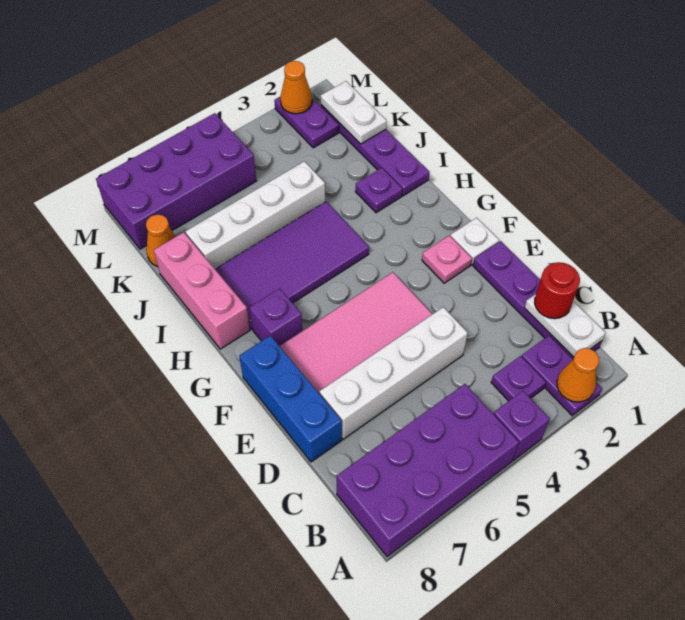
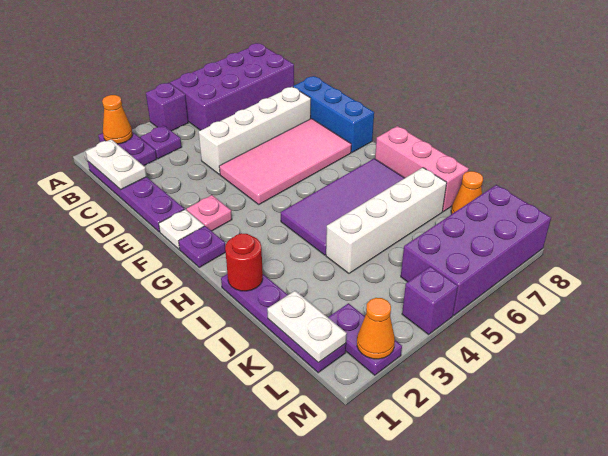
red round brick C1 level 3 -> red round brick I1 level 2
purple brick G7 level 1 -> purple brick M4 level 1
purple plate I2 level 1 -> purple plate G1 level 1

